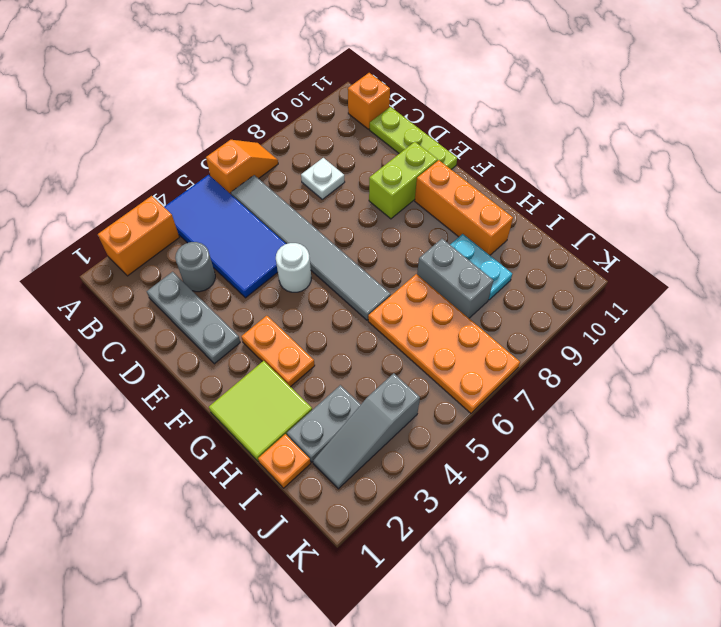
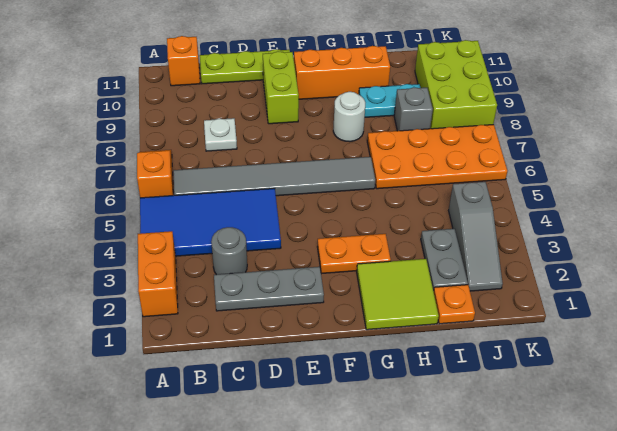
white round brick E5 level 1 -> white round brick G8 level 1
grey brick H8:I8 level 1 -> grey brick I8 level 1
none -> lime brick J8:K10 level 1

